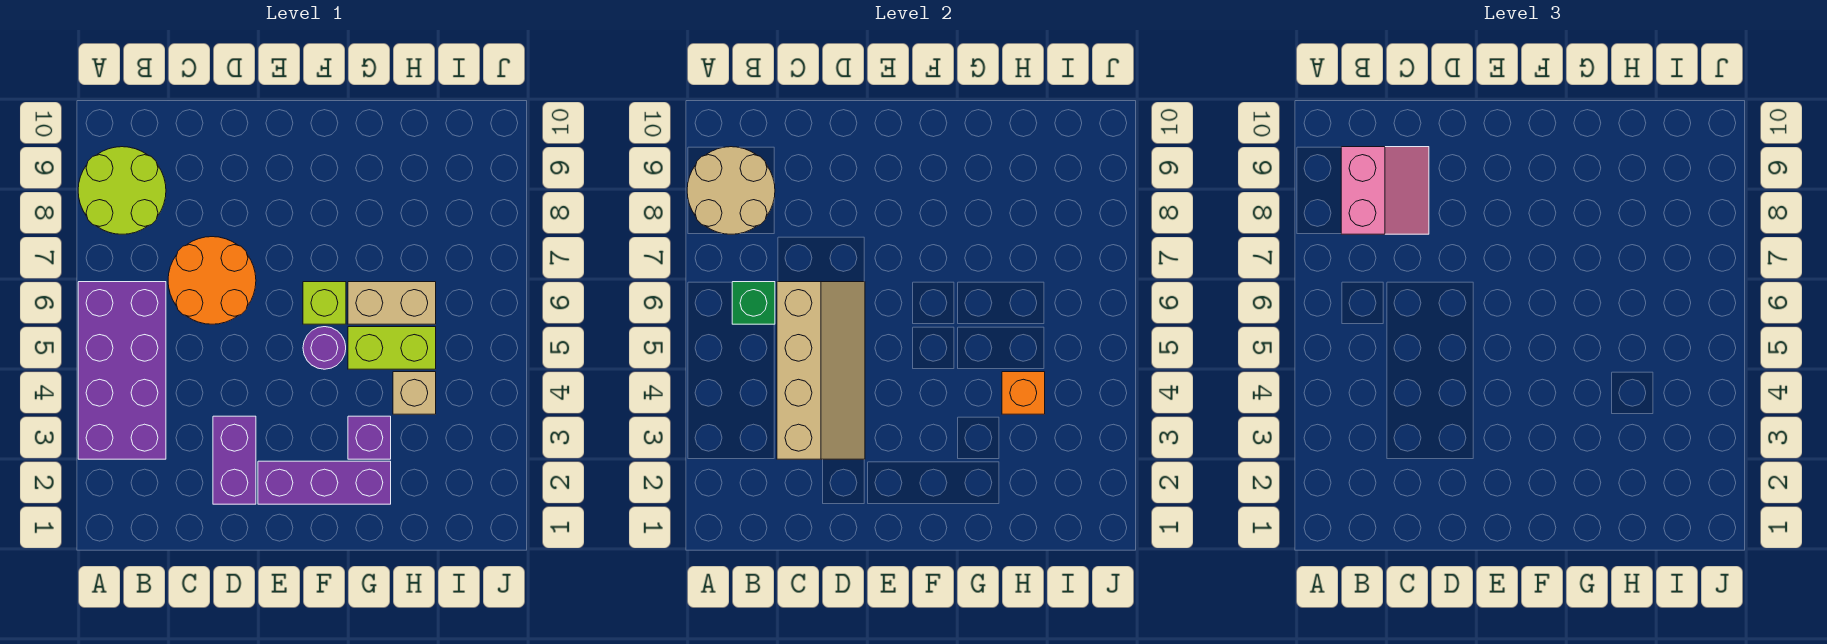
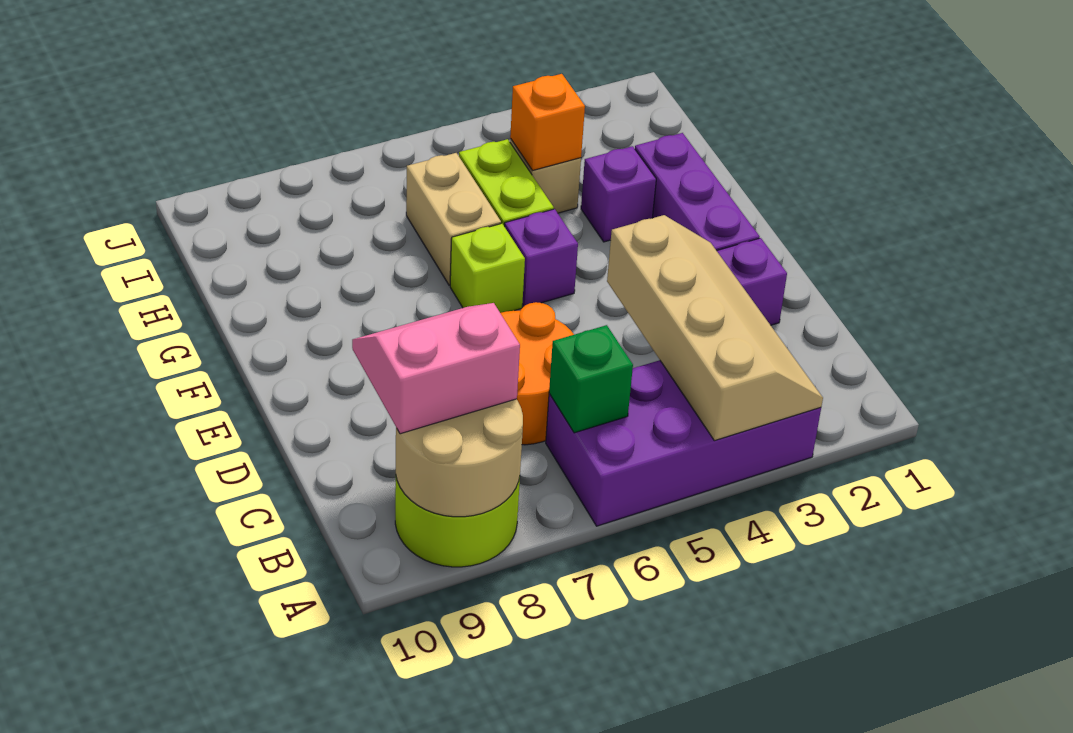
tan slope C3:D6 level 2 top C -> tan slope A3:D4 level 2 top 4
purple round brick F5 level 1 -> purple brick F5 level 1

